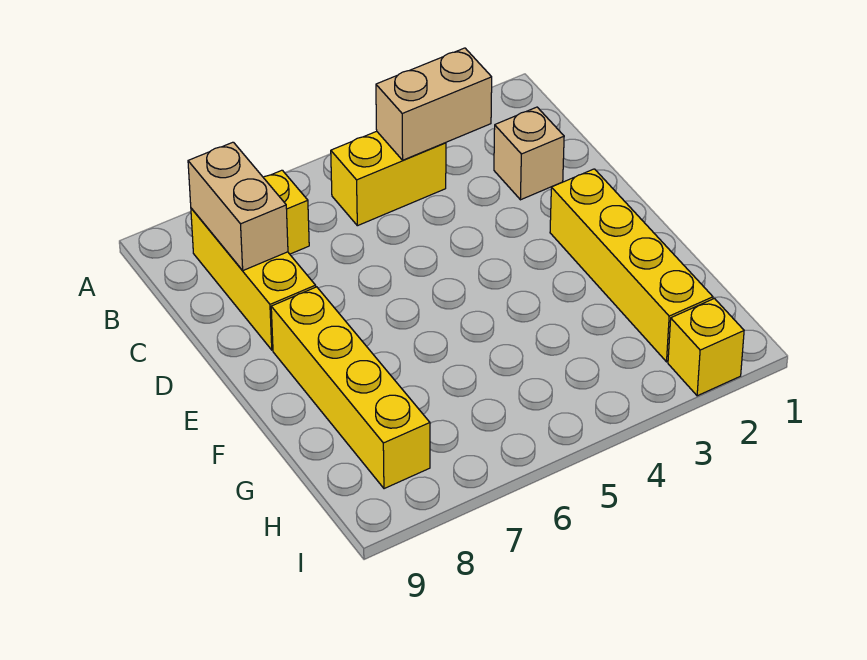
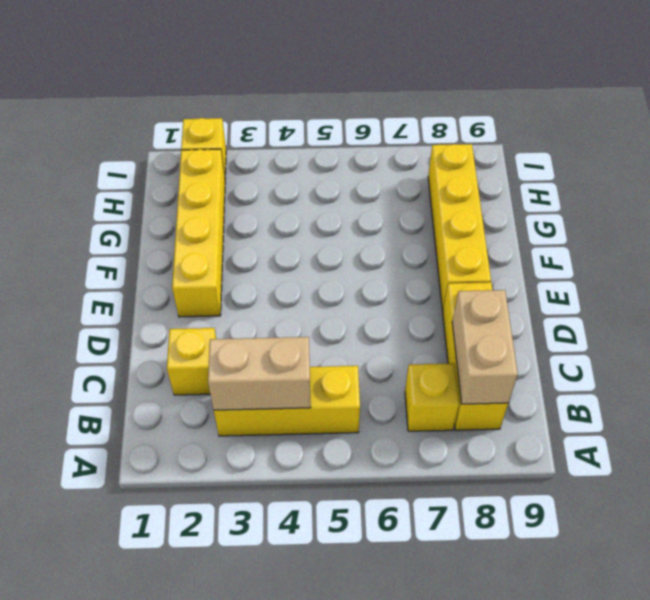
yellow brick B4:B5 level 1 -> yellow brick B3:B5 level 1
tan brick C2 level 1 -> yellow brick C2 level 1

